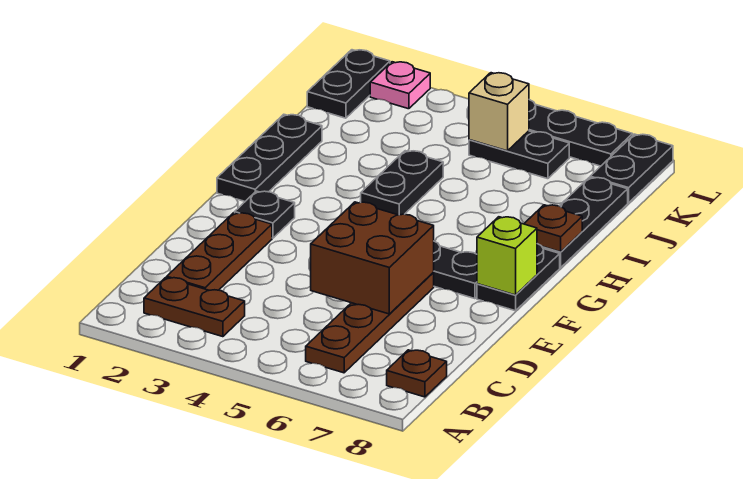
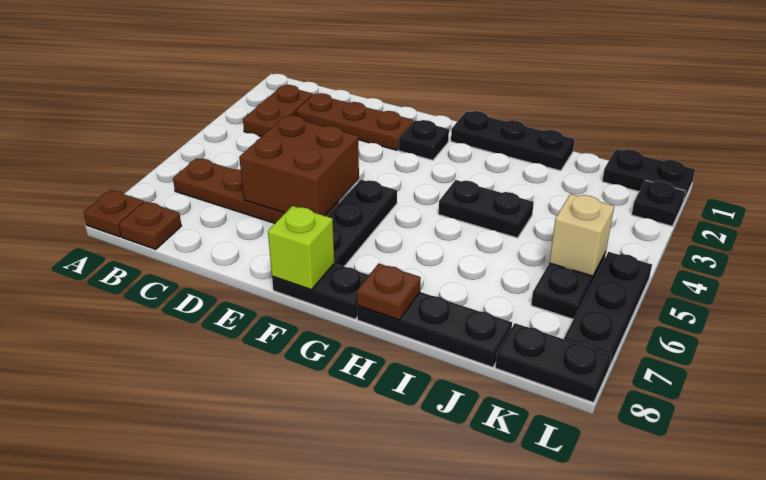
none -> brown plate A8 level 1
pink plate L2 level 1 -> black plate L2 level 1

